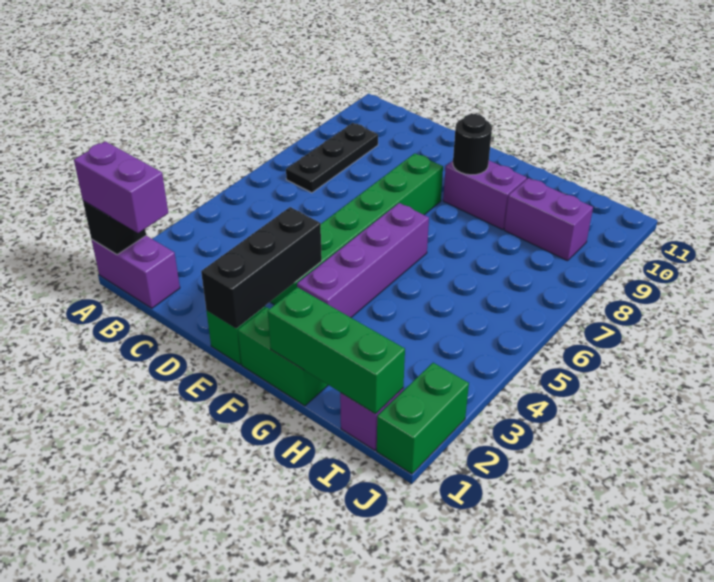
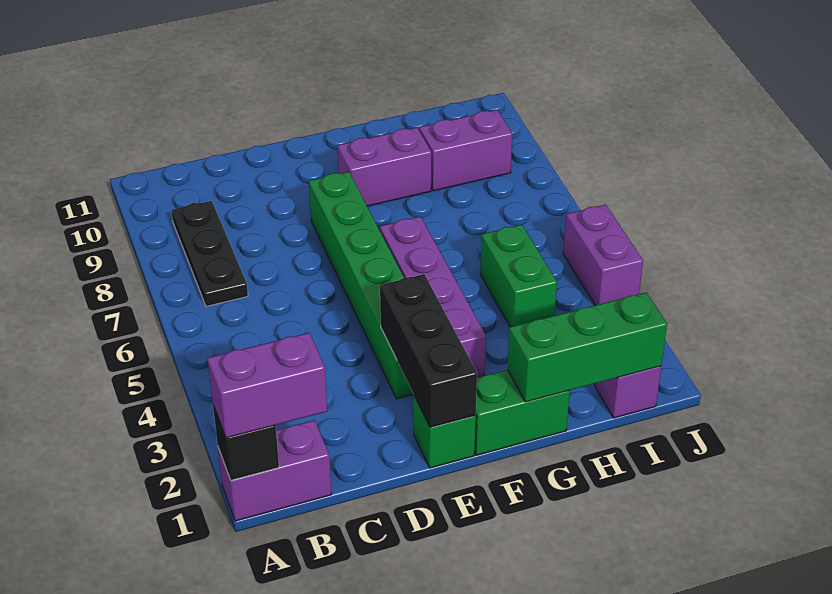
black round brick F9 level 2 -> none
green brick J1:J2 level 1 -> green brick H4:H5 level 1
none -> purple brick J4:J5 level 1

